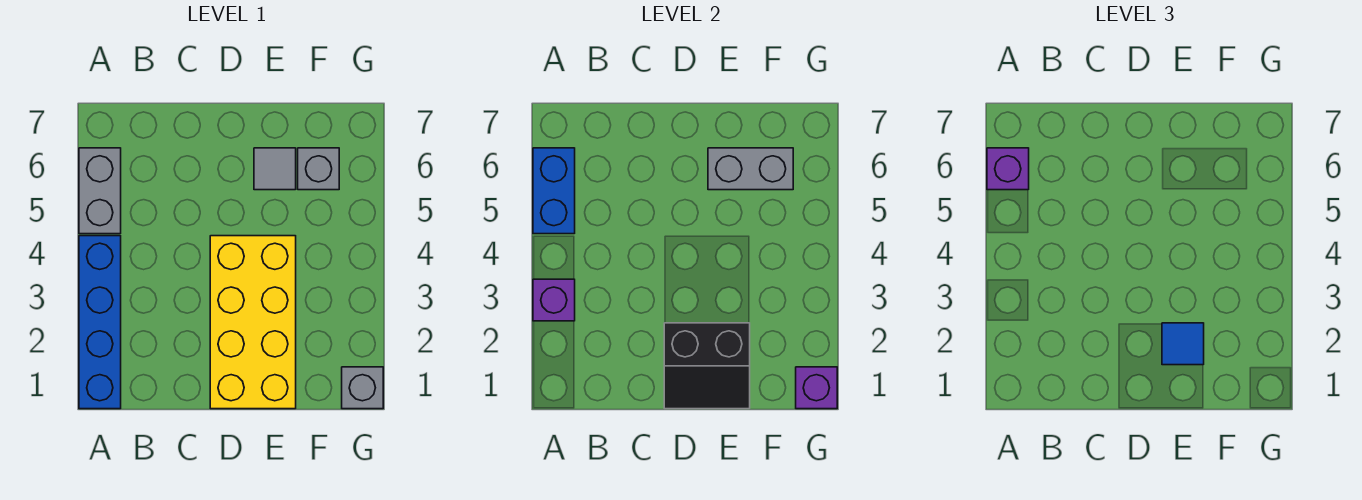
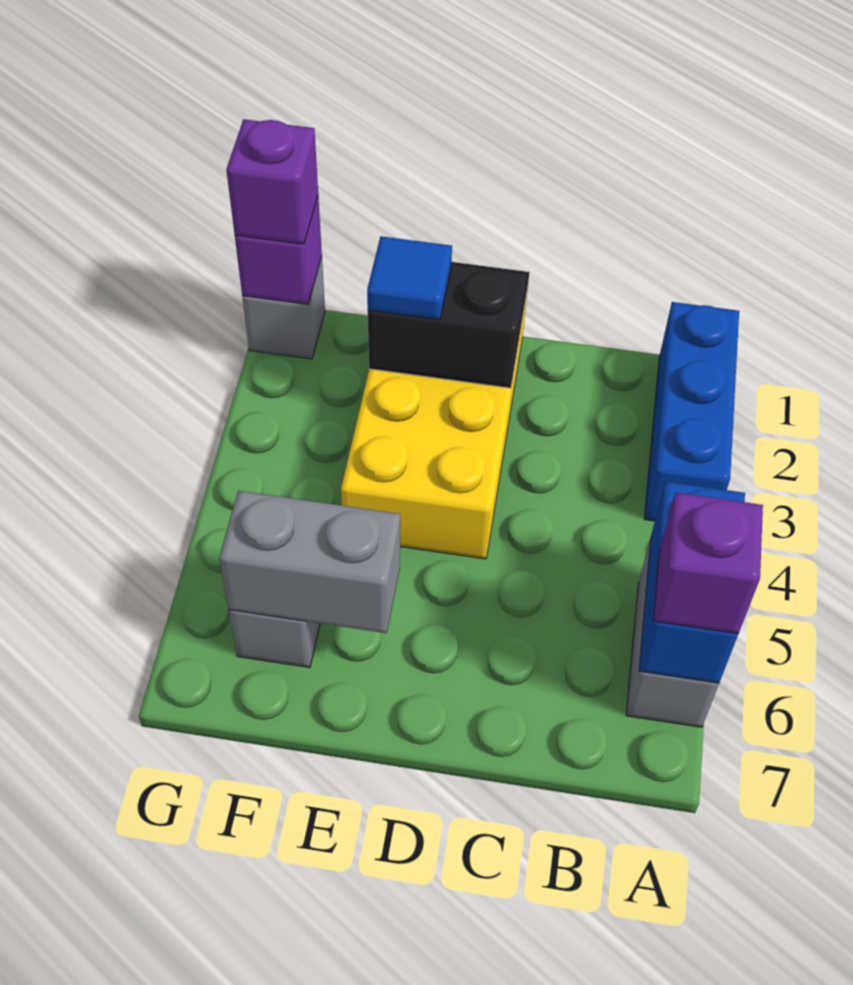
blue brick A1:A4 level 1 -> blue brick A1:A3 level 1
purple brick A3 level 2 -> purple brick G1 level 3
grey tile E6 level 1 -> none

